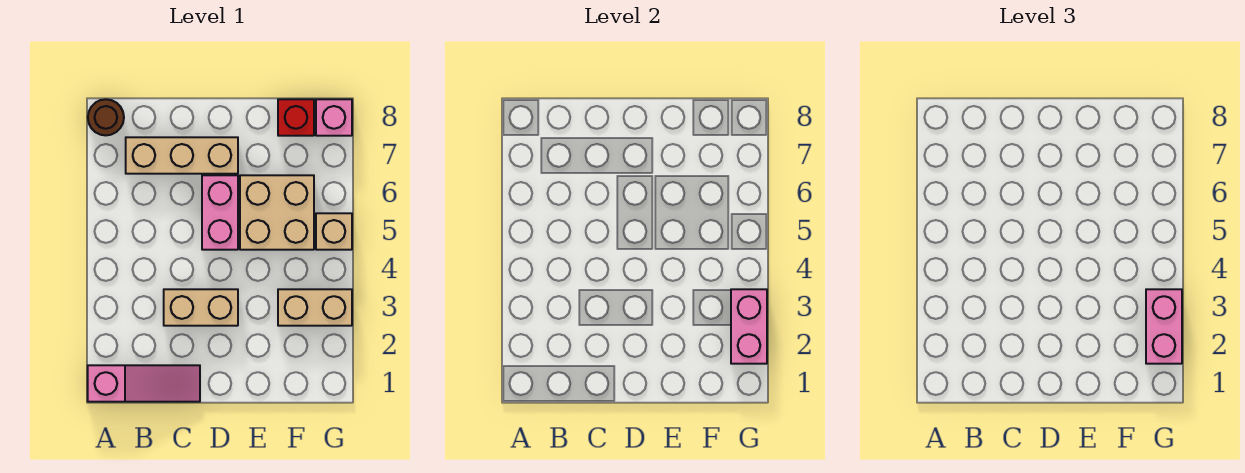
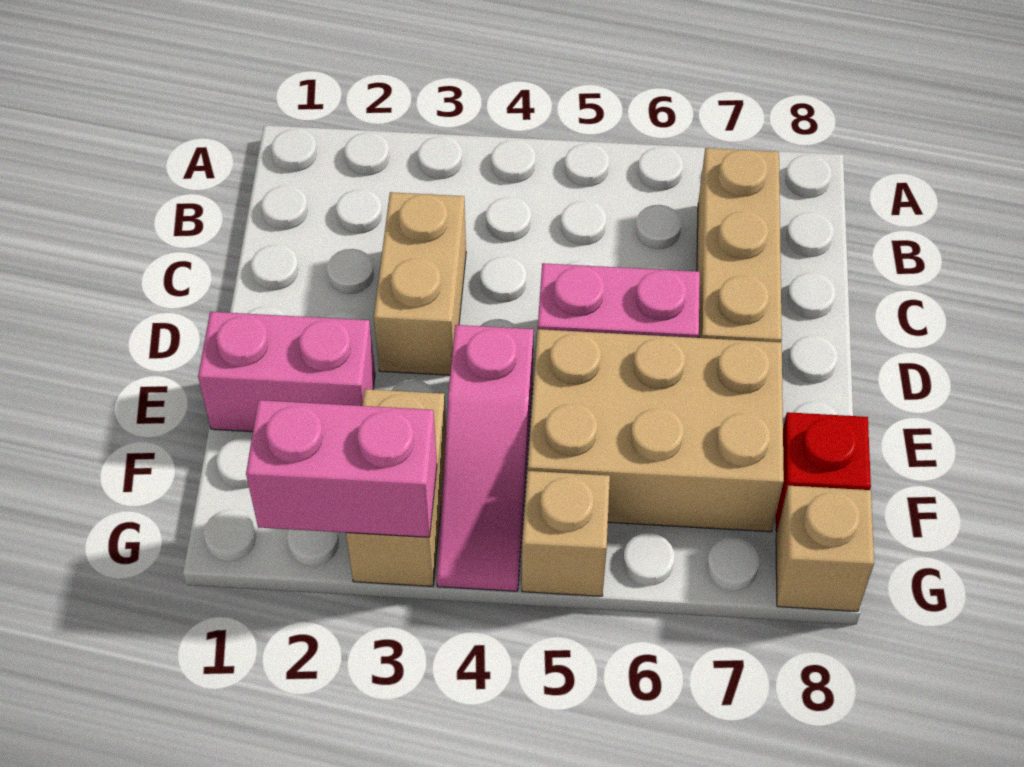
pink slope A1:C1 level 1 top A -> pink slope E4:G4 level 1 top E
brown round brick A8 level 1 -> none
tan brick E5:F6 level 1 -> tan brick E5:F7 level 1
pink brick G2:G3 level 3 -> pink brick E1:E2 level 1
pink brick G8 level 1 -> tan brick G8 level 1

